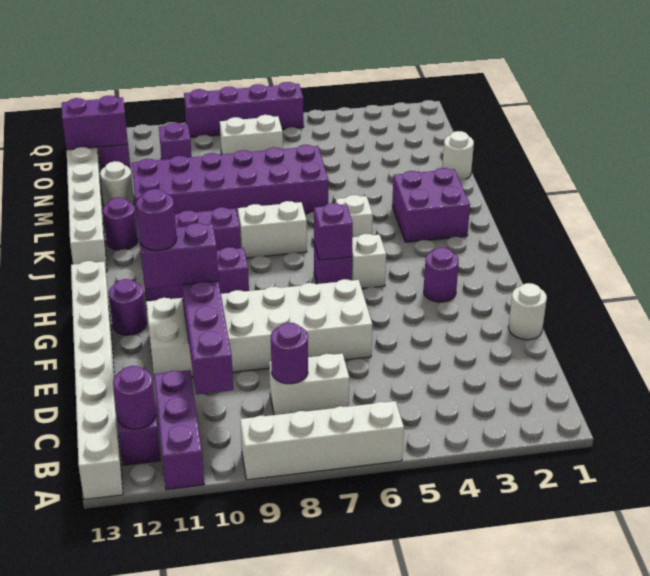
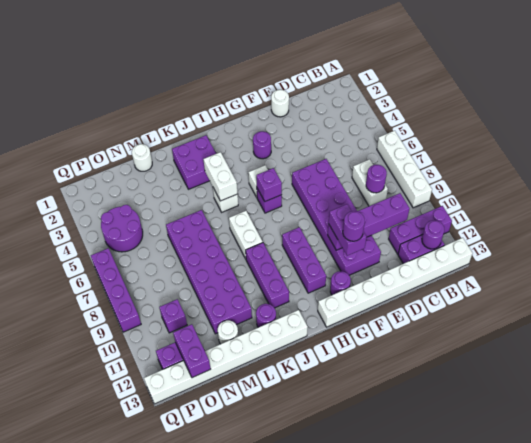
white brick E6:F11 level 1 -> purple brick E6:F11 level 1
none -> purple round brick O4:P5 level 1
white brick O7:O8 level 1 -> white brick J4:J5 level 2

